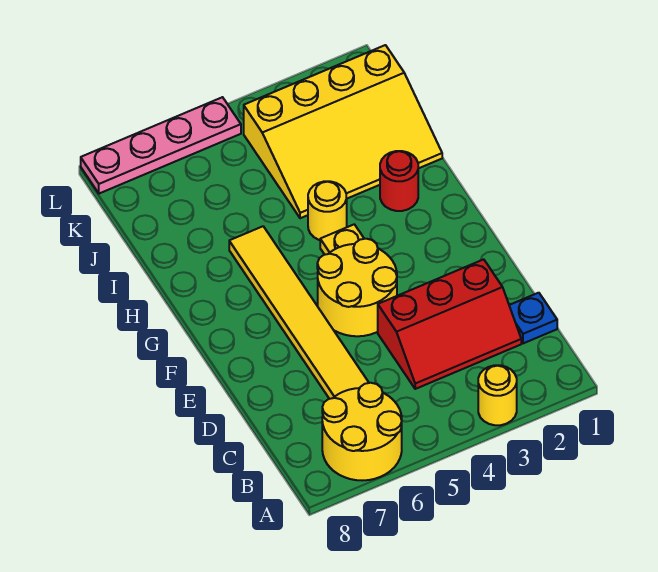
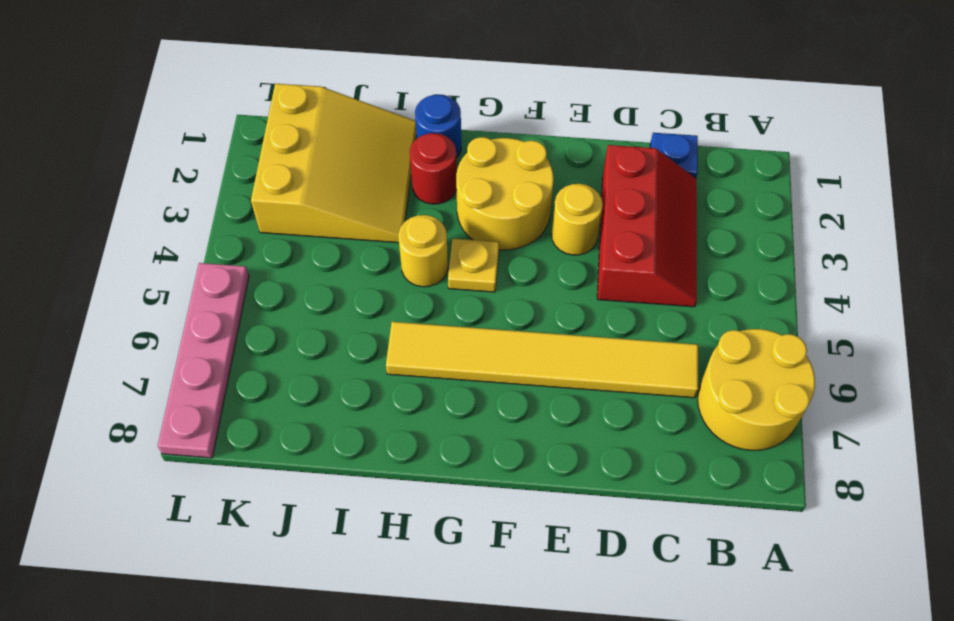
yellow round brick A3 level 1 -> yellow round brick E3 level 1
yellow round brick E4:F5 level 1 -> yellow round brick F2:G3 level 1
none -> blue round brick H1 level 1
yellow slope I1:K4 level 1 top K -> yellow slope I1:K3 level 1 top K

